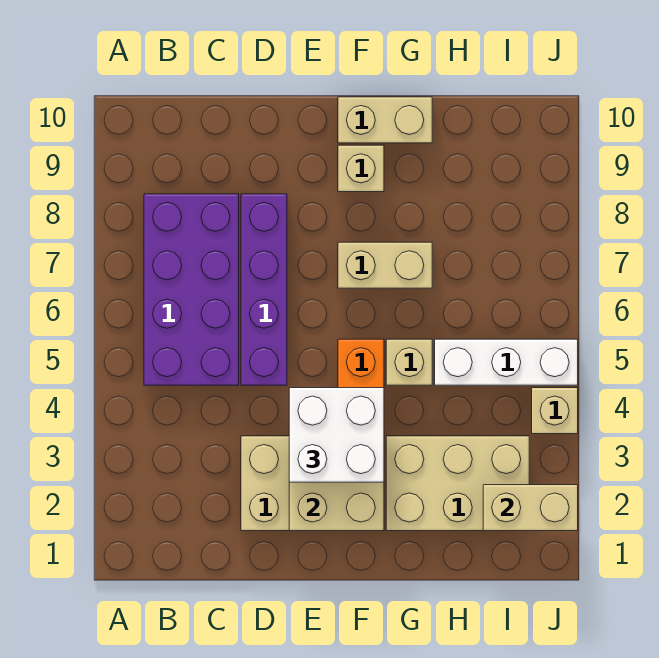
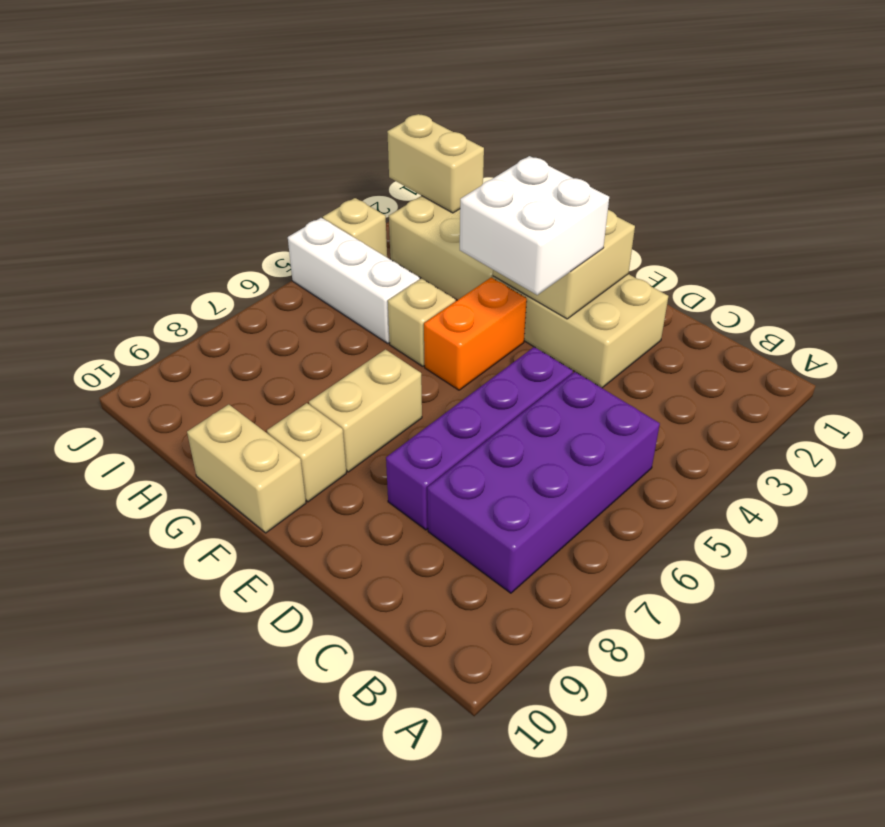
tan brick F7:G7 level 1 -> tan brick F7:F8 level 1

